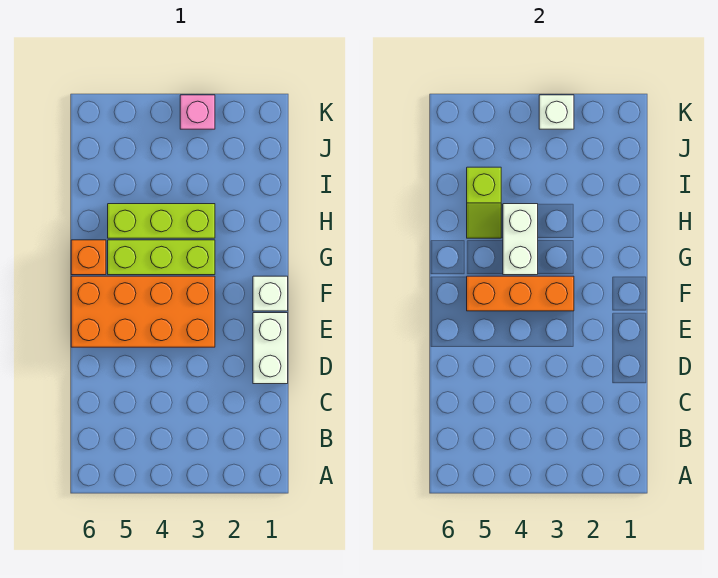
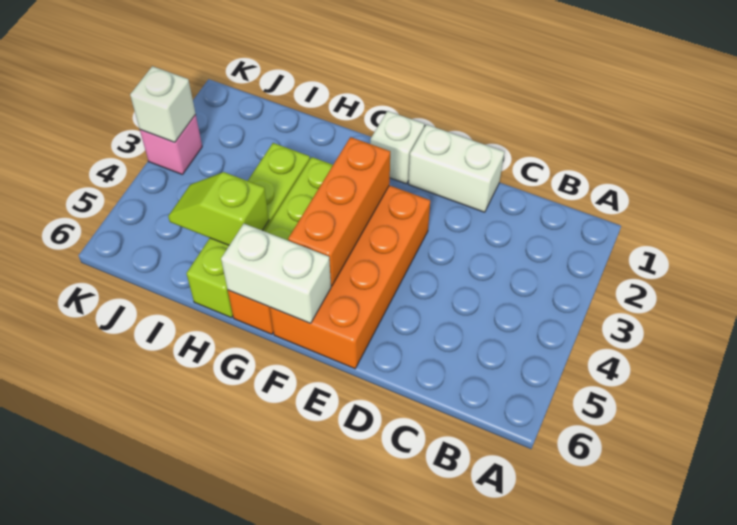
white brick G4:H4 level 2 -> white brick F6:G6 level 2
lime brick H3:H5 level 1 -> lime brick H3:H6 level 1
lime slope H5:I5 level 2 top I -> lime slope H5:I5 level 2 top H

